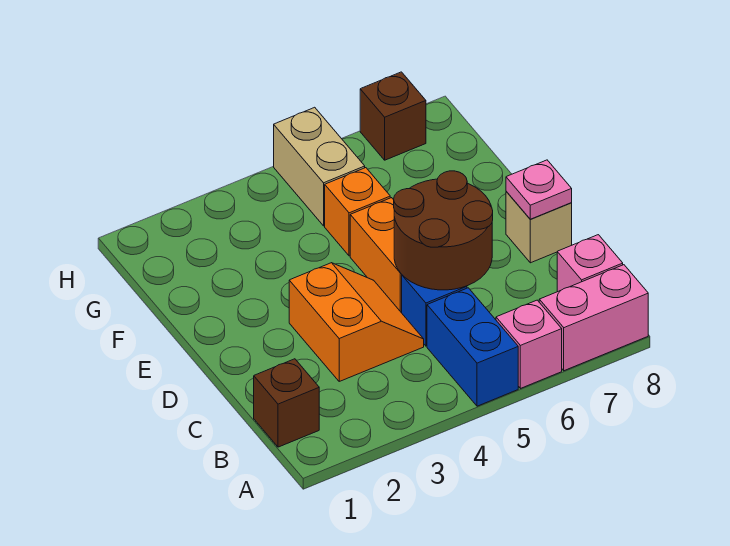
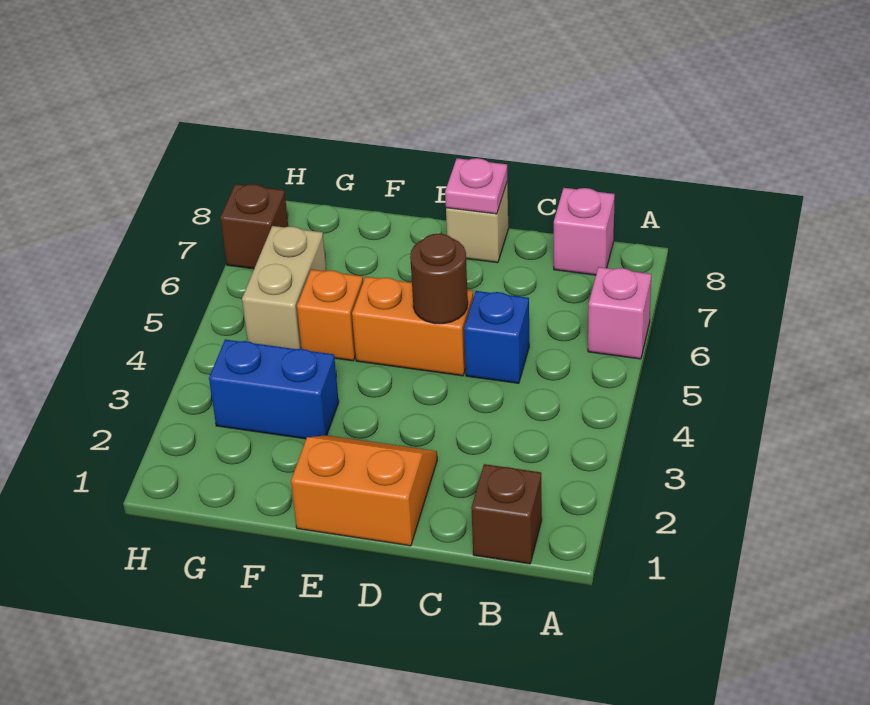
blue brick A5:B5 level 1 -> blue brick F3:G3 level 1
pink brick A7:A8 level 1 -> none
orange slope C3:D4 level 1 top 3 -> orange slope D1:E2 level 1 top 1
brown round brick C5:D6 level 2 -> brown round brick D5 level 2
tan brick G5:H5 level 1 -> tan brick G5:G6 level 1

